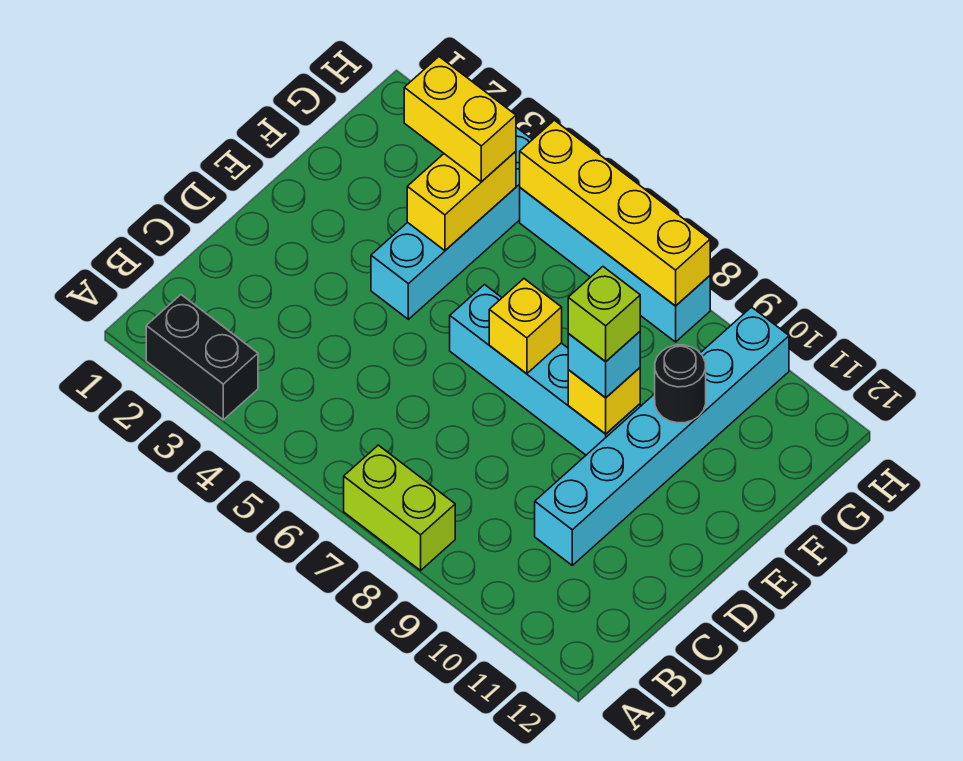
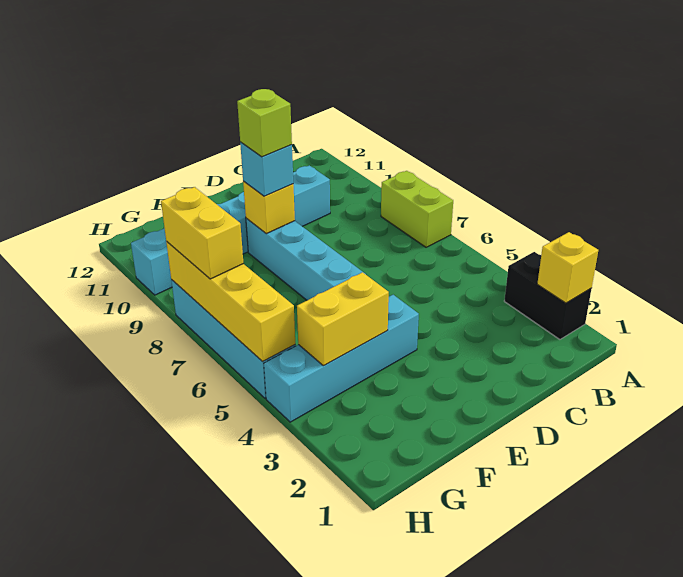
yellow brick E7 level 2 -> yellow brick A2 level 2
black round brick F10 level 2 -> none
yellow brick G3:G4 level 3 -> yellow brick H7:H8 level 3

